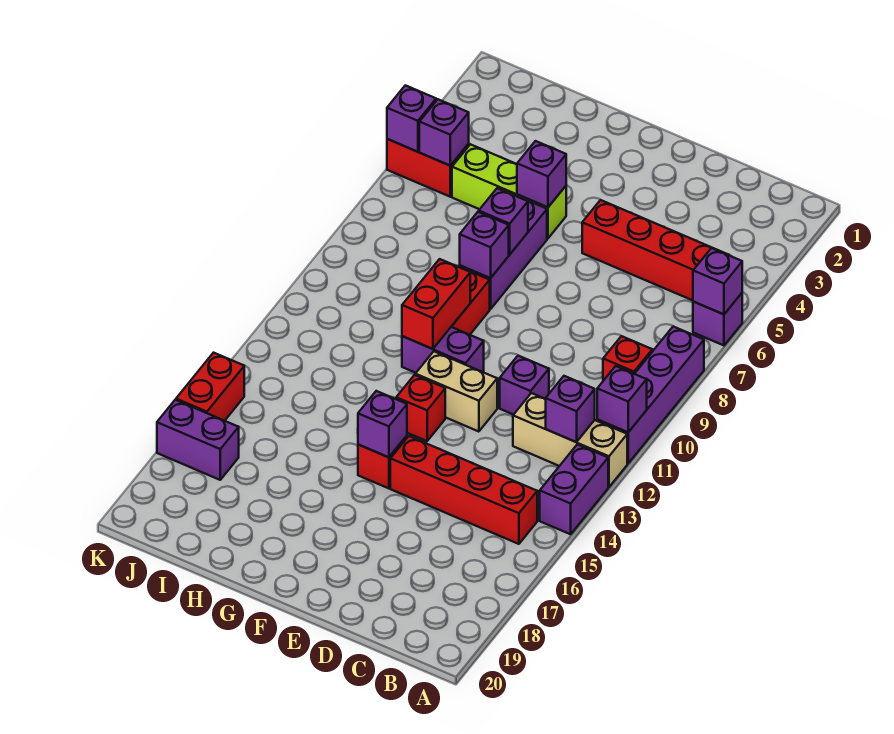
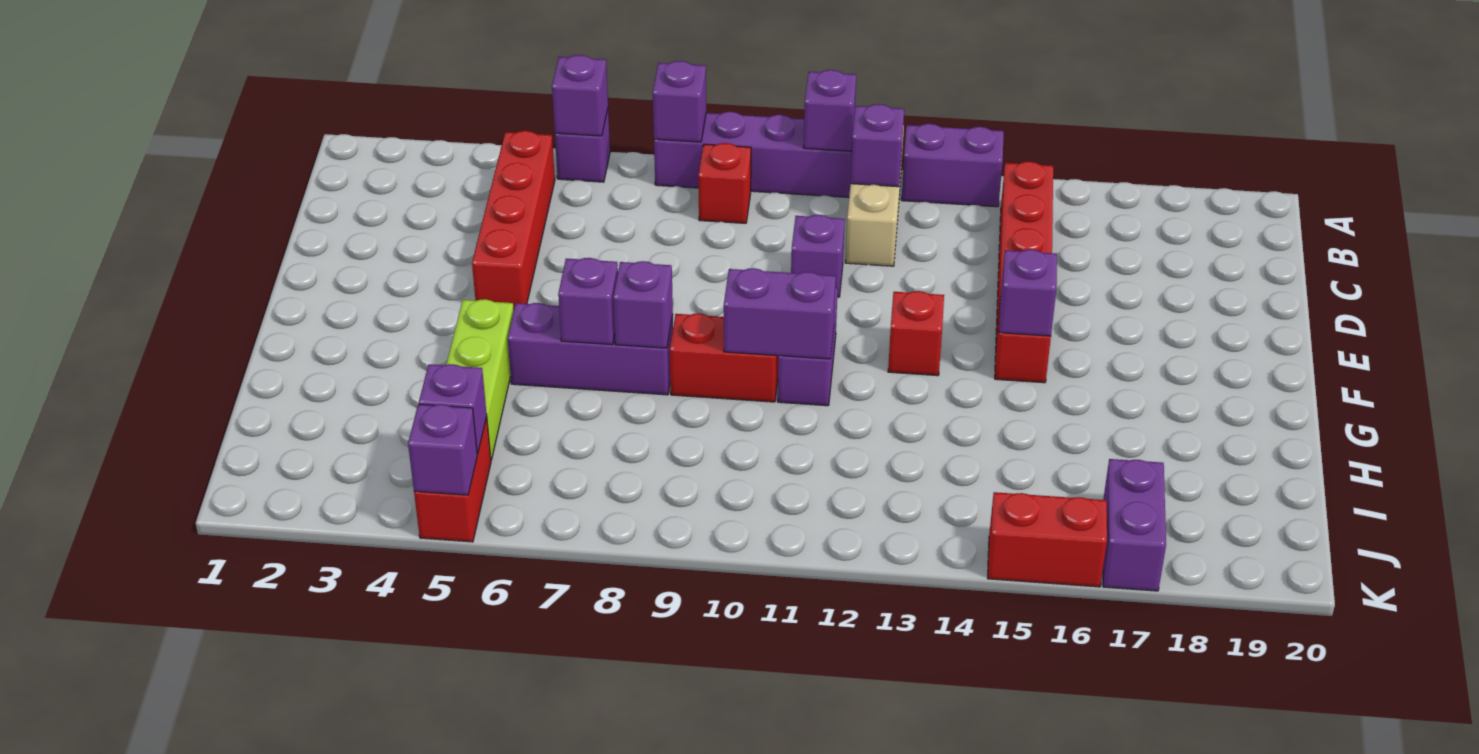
tan brick E12:F12 level 1 -> none
purple brick G5 level 2 -> purple brick A8 level 2
red brick G10:G11 level 2 -> purple brick G10:G11 level 2

